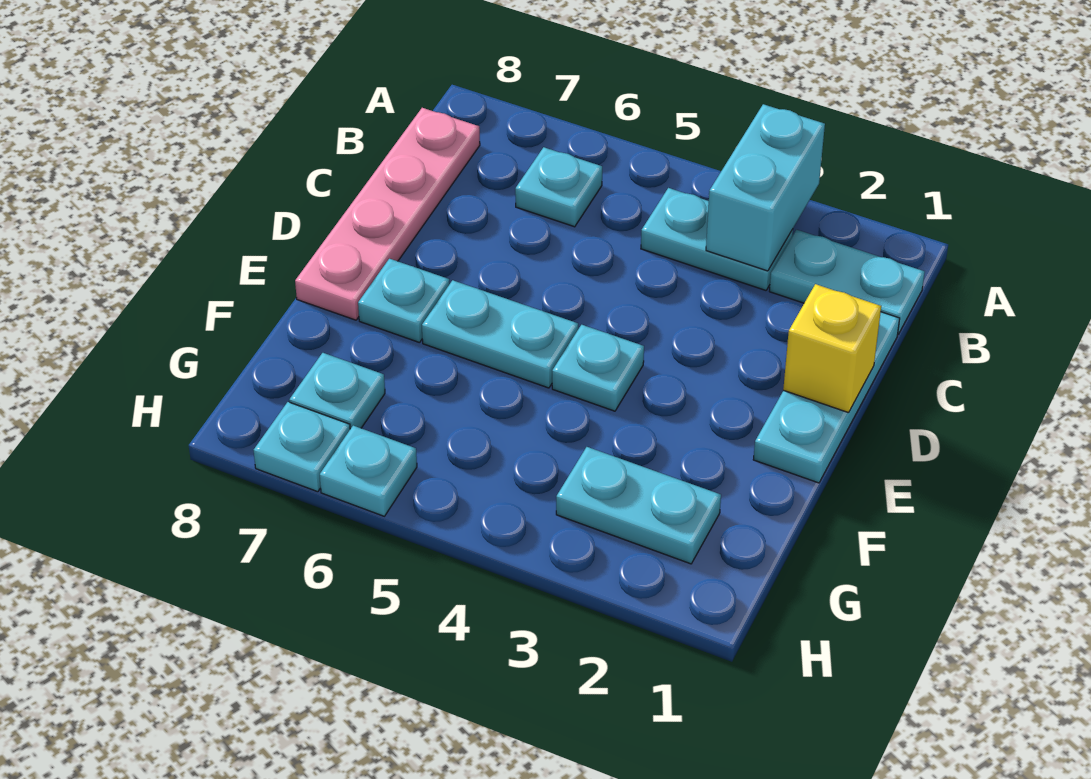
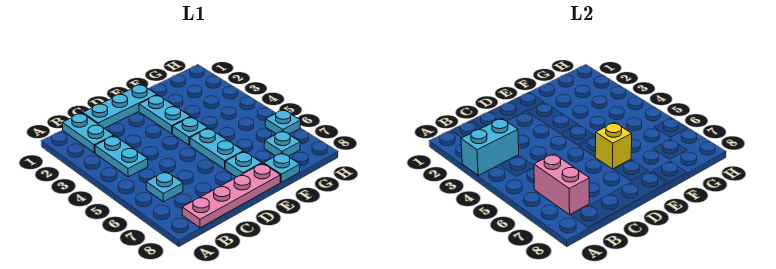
none -> pink brick B6:B7 level 2
yellow brick D1 level 2 -> yellow brick E6 level 2
cyan plate G2:G3 level 1 -> cyan plate E2:E3 level 1
cyan plate H7 level 1 -> cyan plate F8 level 1

